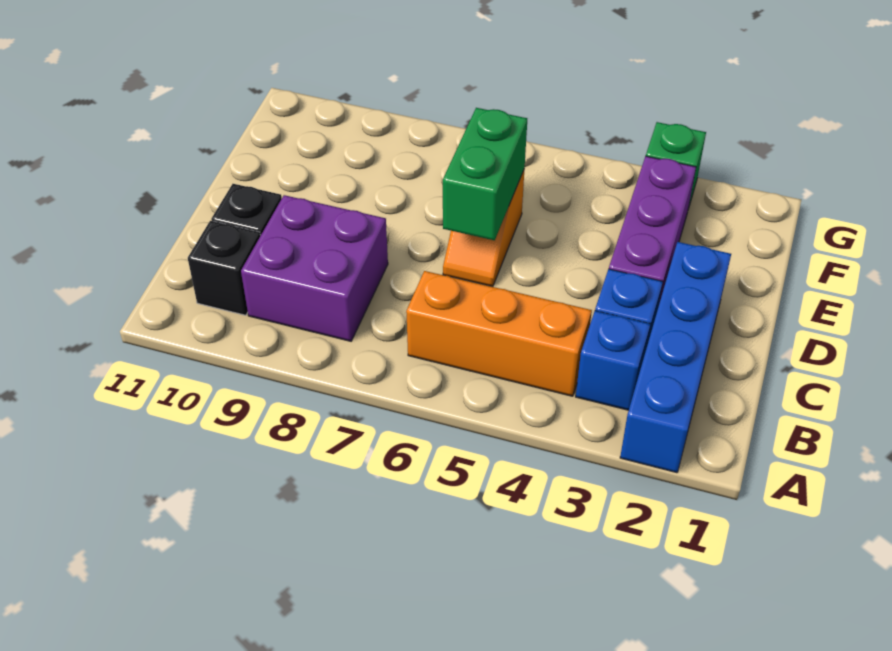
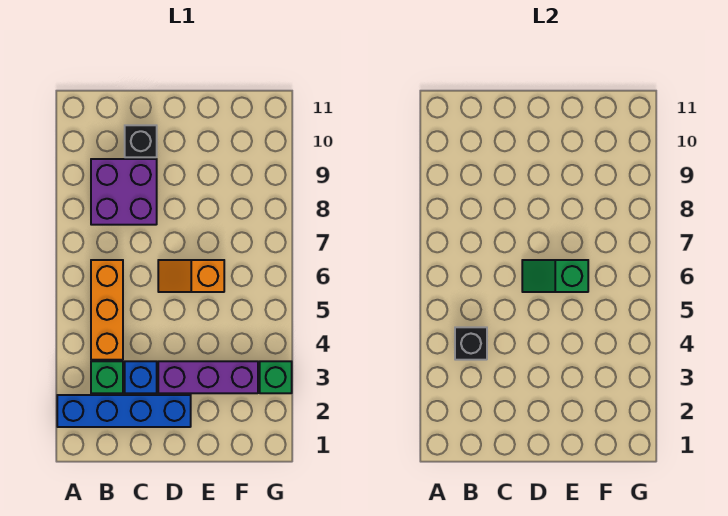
blue brick B3 level 1 -> green brick B3 level 1
black brick B10 level 1 -> black brick B4 level 2
green brick D6:E6 level 2 -> green slope D6:E6 level 2 top E

